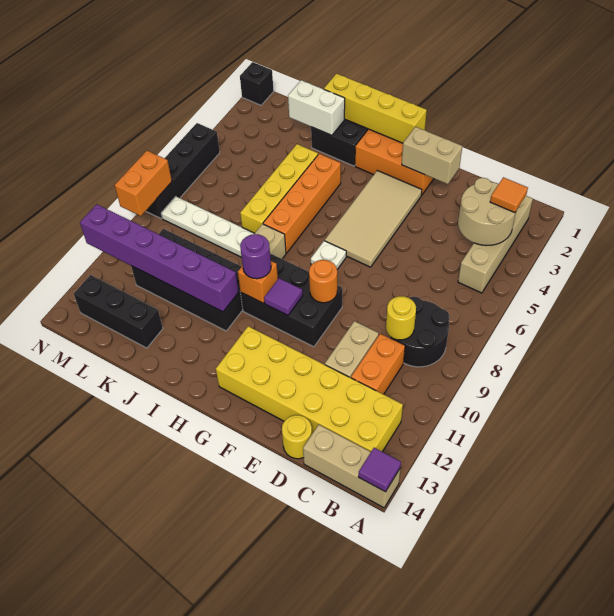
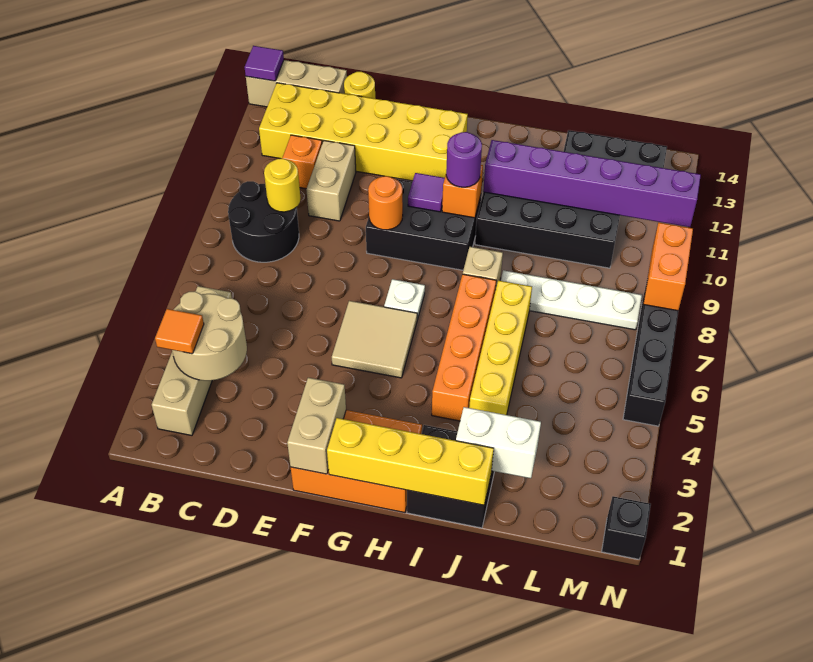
orange brick C10:C11 level 1 -> orange brick C11 level 1
tan brick E2:F2 level 2 -> tan brick F1:F2 level 2
tan tile F3:G6 level 1 -> tan tile F5:G6 level 1

